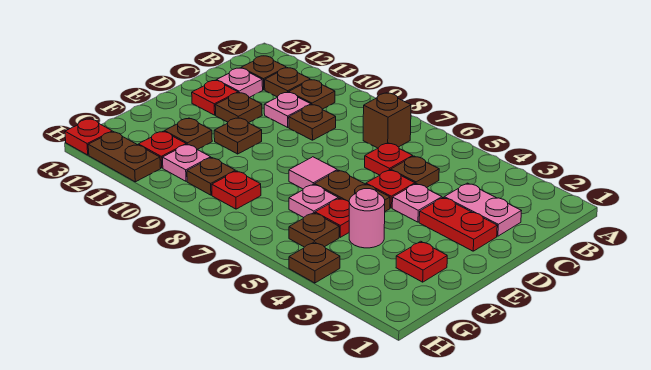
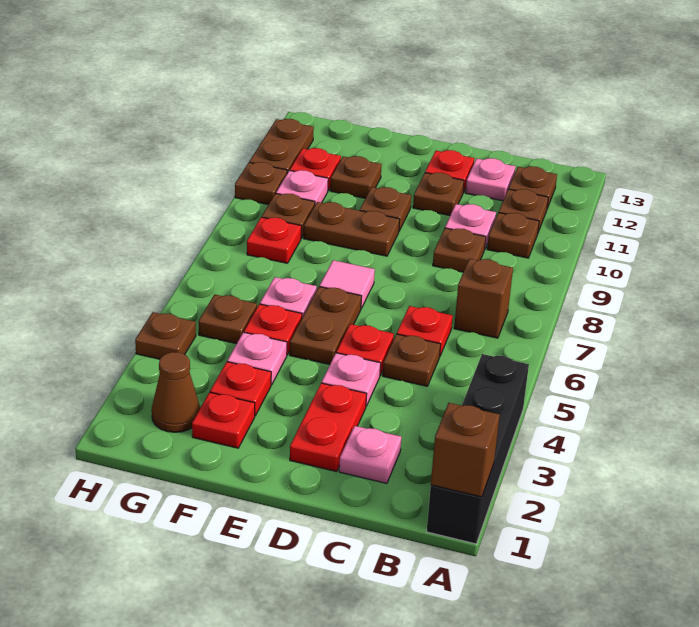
none -> black brick A1:A4 level 1
none -> brown brick A1 level 2
pink plate C2:C3 level 1 -> pink plate C2 level 1
none -> brown plate E9:F9 level 1
pink round brick F4 level 1 -> pink plate F4 level 1
none -> brown cone G2 level 1
none -> brown plate H10 level 1
red plate H13 level 1 -> red plate F3 level 1

